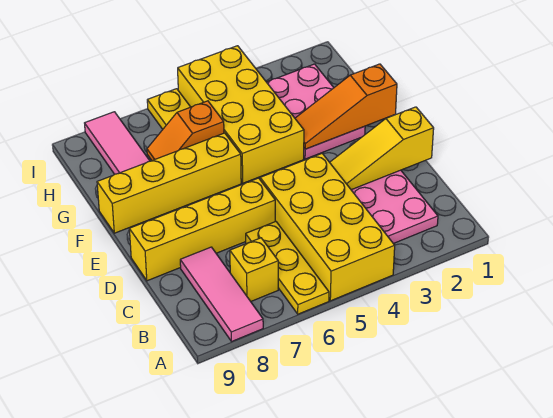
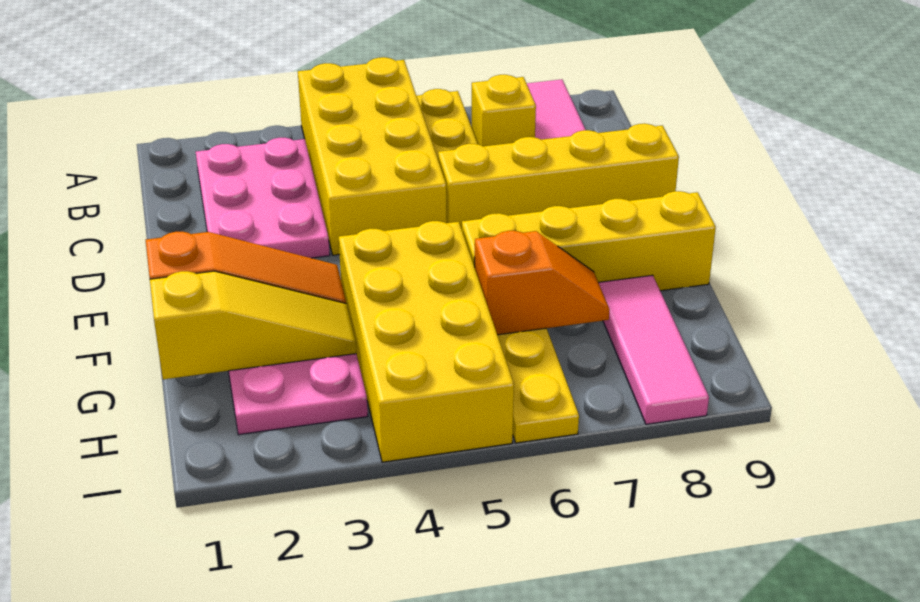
yellow slope D1:D3 level 2 top 1 -> yellow slope G1:G3 level 2 top 1

